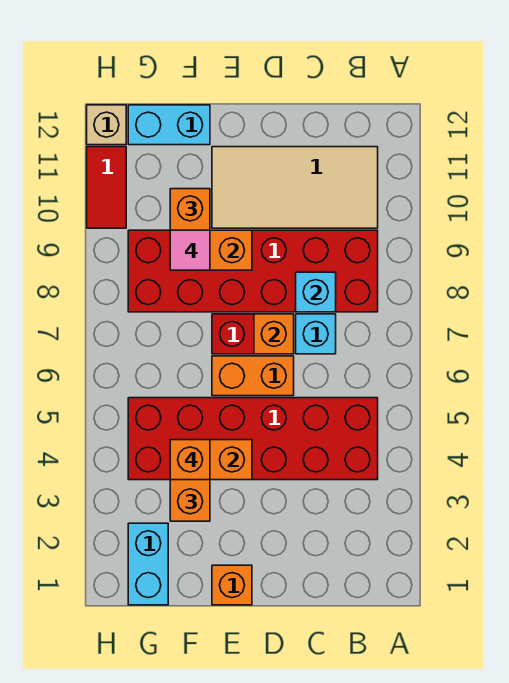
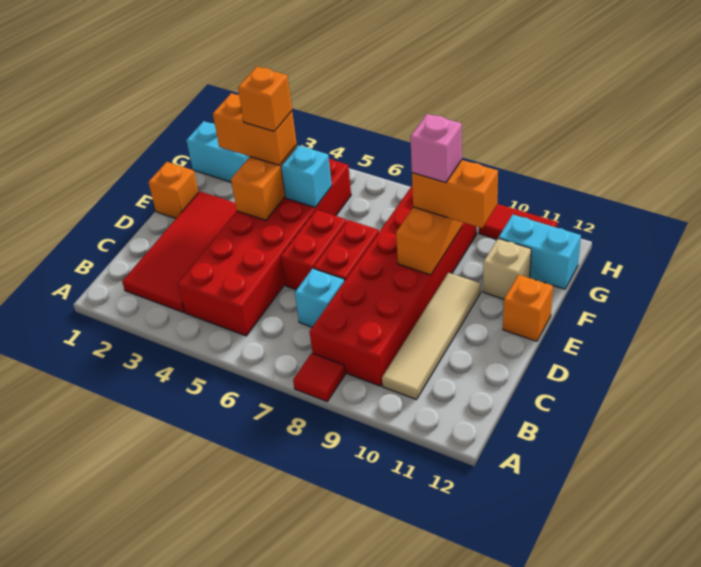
none -> red tile A8 level 1
none -> red tile B2:E3 level 1
tan tile B10:E11 level 1 -> tan tile B10:E10 level 1
cyan brick C8 level 2 -> cyan brick F5 level 2
orange brick D6:E6 level 1 -> red brick D6:E6 level 1
orange brick D7 level 2 -> orange brick E12 level 1
pink tile F9 level 4 -> pink brick F9 level 4
cyan brick F12:G12 level 1 -> cyan brick G11:G12 level 1
tan brick H12 level 1 -> tan brick F11 level 1

